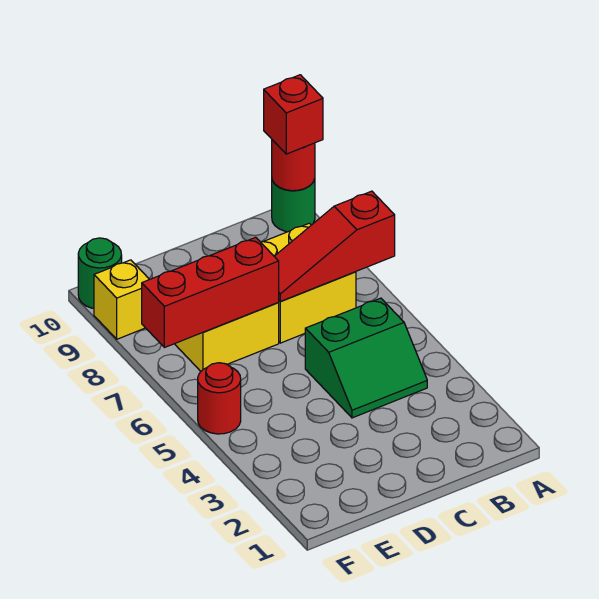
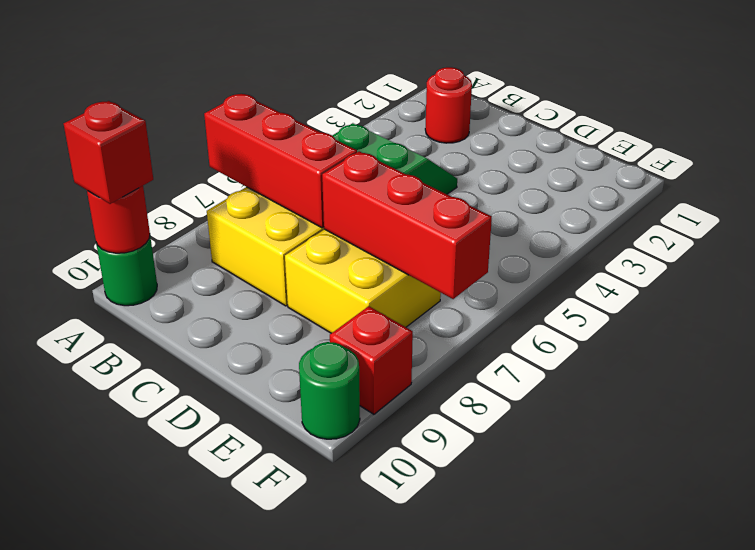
red slope A7:C7 level 2 top A -> red brick A7:C7 level 2
red round brick F5 level 1 -> red round brick B2 level 1
yellow brick F9 level 1 -> red brick F9 level 1

